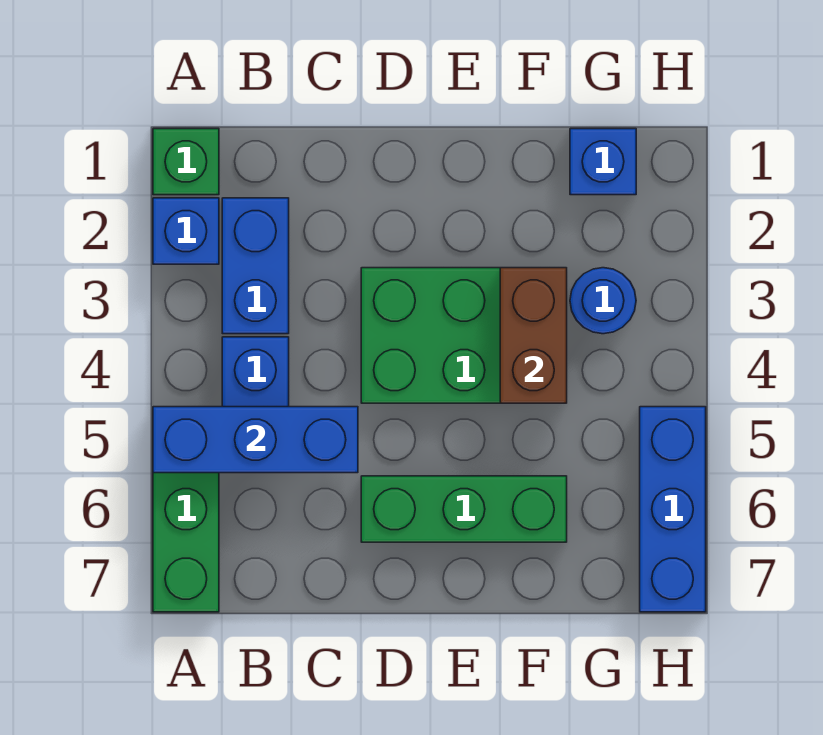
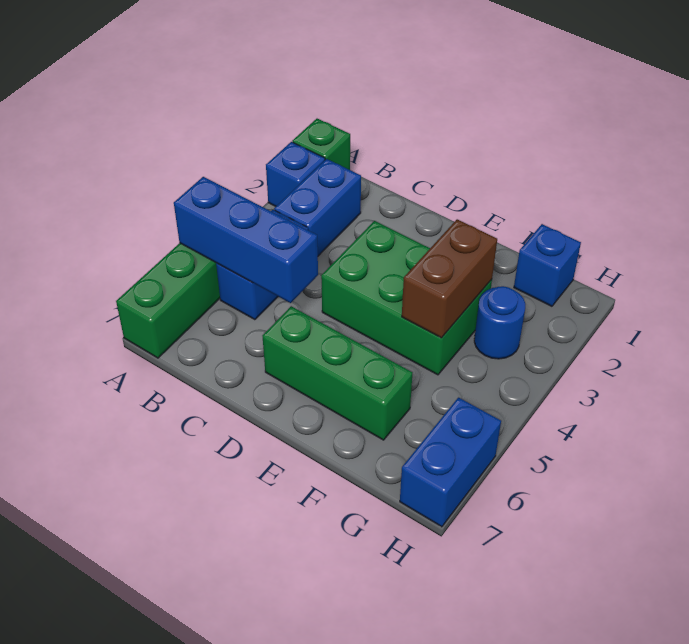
blue brick H5:H7 level 1 -> blue brick H6:H7 level 1

